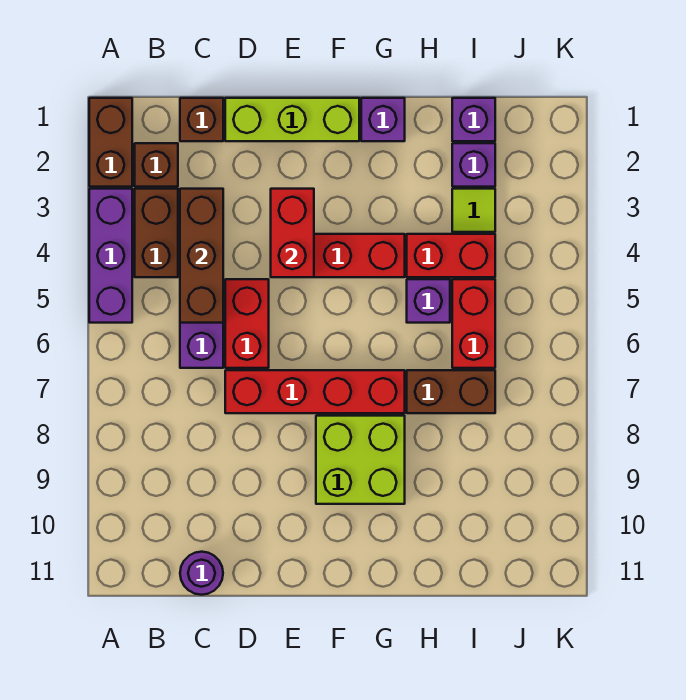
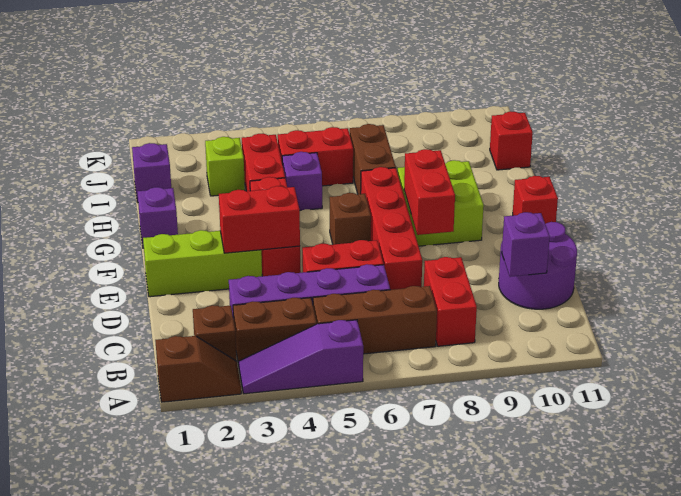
brown brick A1:A2 level 1 -> brown slope A1:A2 level 1 top 1
purple brick A3:A5 level 1 -> purple slope A3:A5 level 1 top 5
none -> red brick B8:C8 level 1
brown brick C1 level 1 -> brown brick F6 level 1
brown brick C3:C5 level 2 -> brown brick B5:B7 level 1
purple round brick C11 level 1 -> purple round brick C10:D11 level 1
lime brick D1:F1 level 1 -> lime brick E1:E3 level 1
none -> red brick E8:F8 level 2
none -> red brick F11 level 1
purple brick I2 level 1 -> purple brick C10 level 2
lime tile I3 level 1 -> lime brick I3 level 1
none -> red brick I11 level 1

